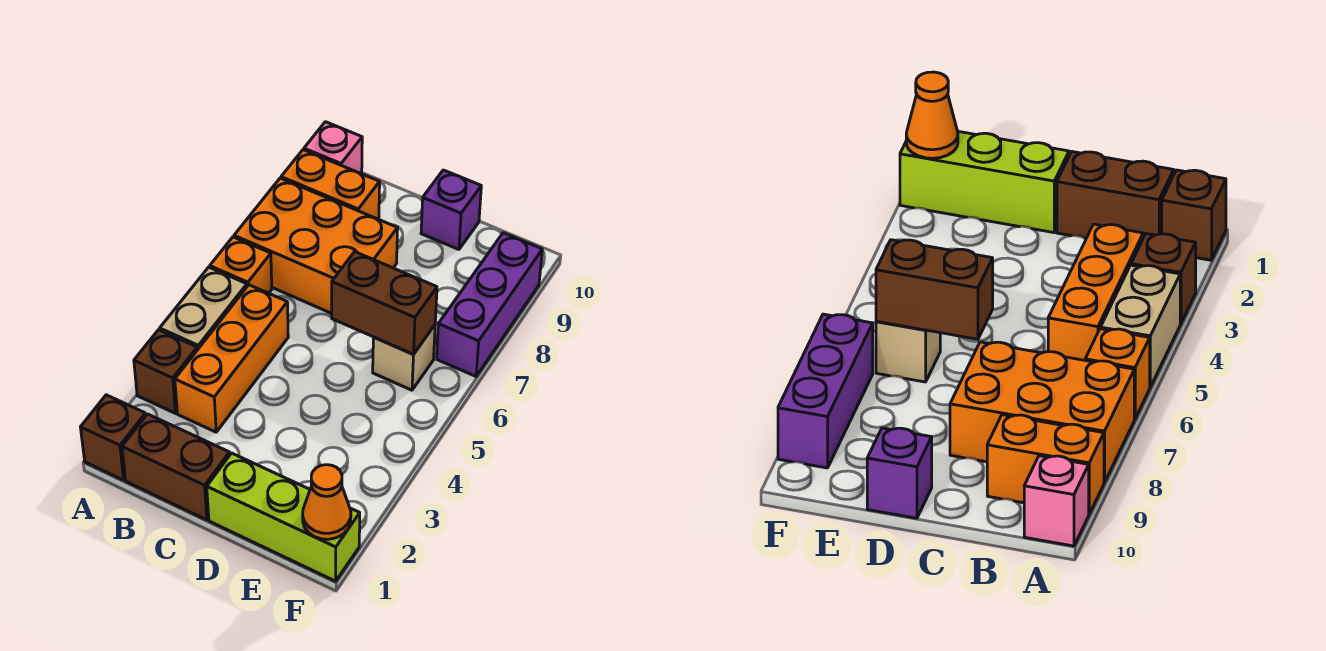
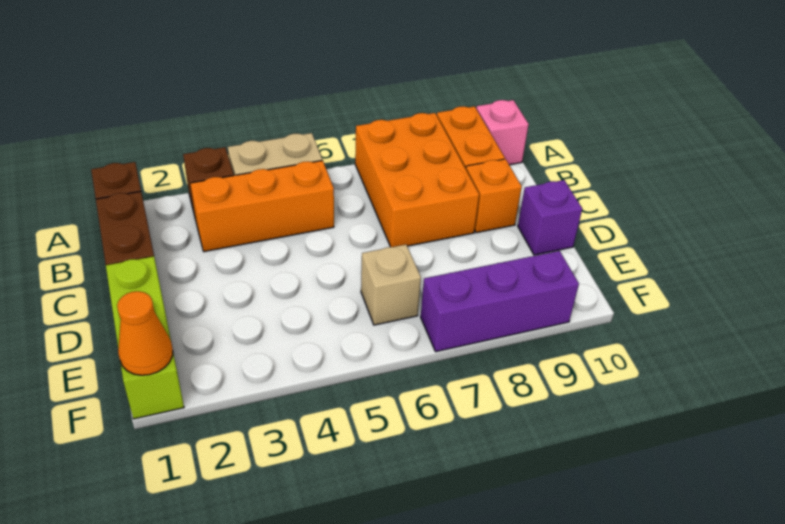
orange brick A6 level 1 -> orange brick C9 level 1
brown brick D6:E6 level 2 -> none

